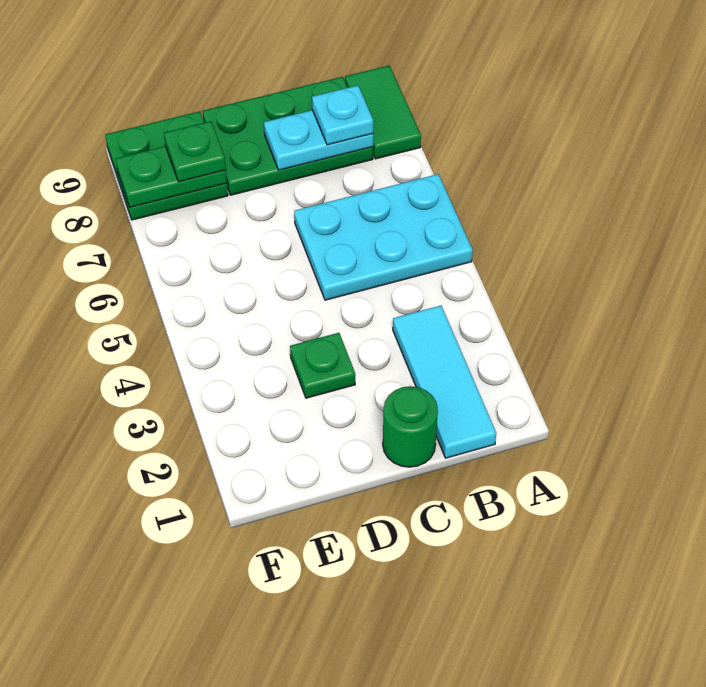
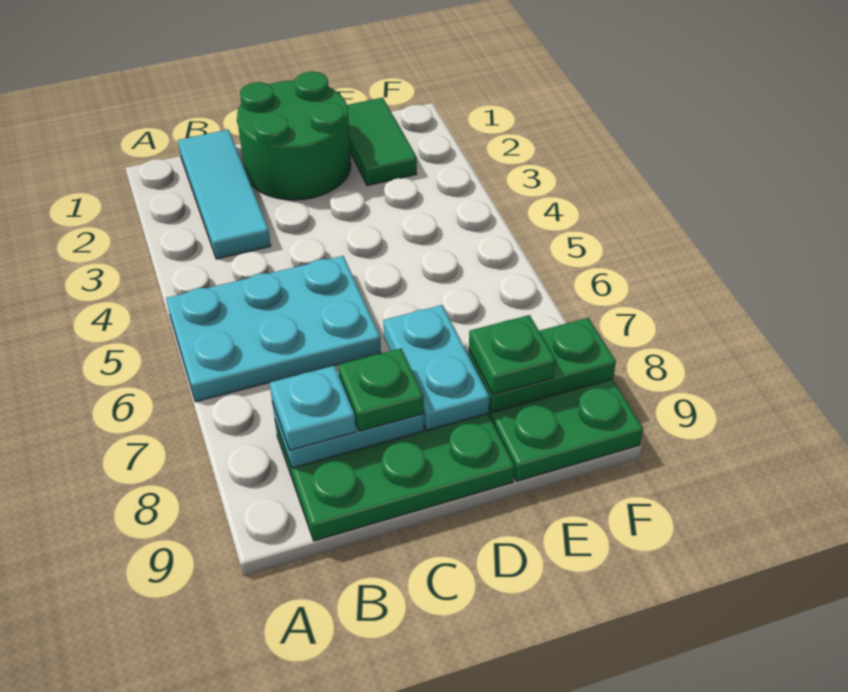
green tile A8:A9 level 1 -> green tile E1:E2 level 1
green round brick C1 level 1 -> green round brick C1:D2 level 1
green plate D3 level 1 -> green plate C8 level 3
none -> cyan plate D7:D8 level 2

